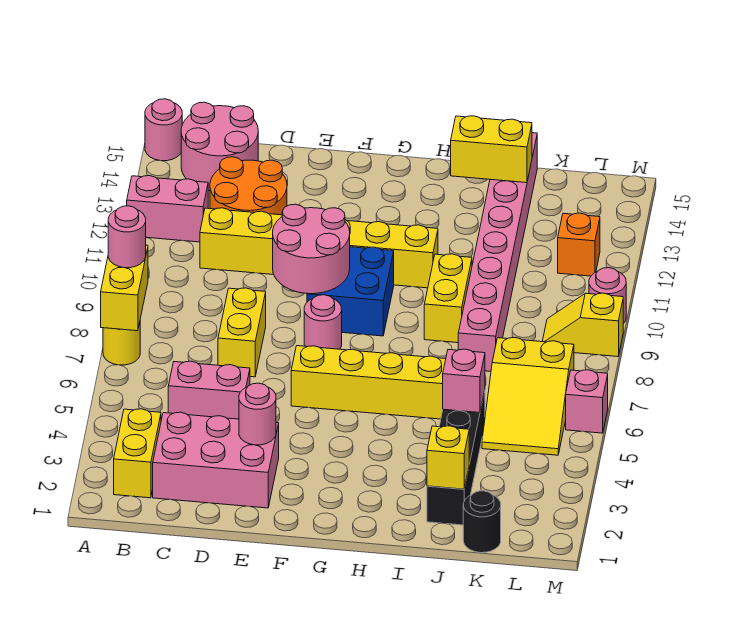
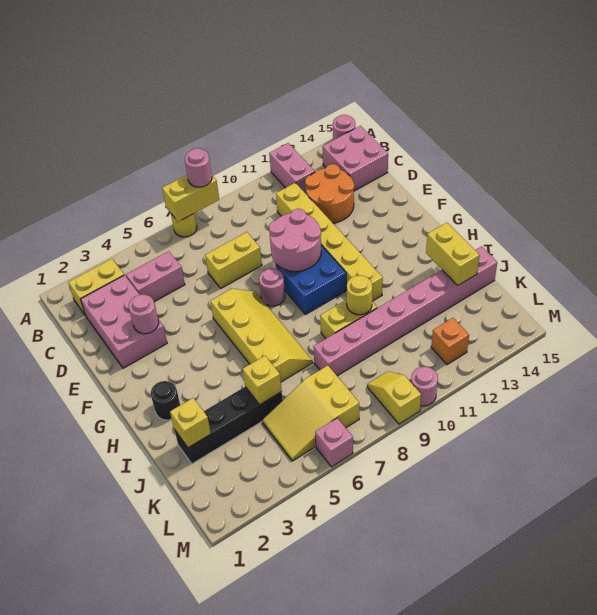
pink round brick B14:C15 level 1 -> pink brick B14:C15 level 1
pink brick C5:D5 level 1 -> pink brick C4:C5 level 1
none -> yellow round brick I10 level 2
pink brick J5 level 2 -> yellow brick J5 level 2
black round brick K1 level 1 -> black round brick H2 level 1

